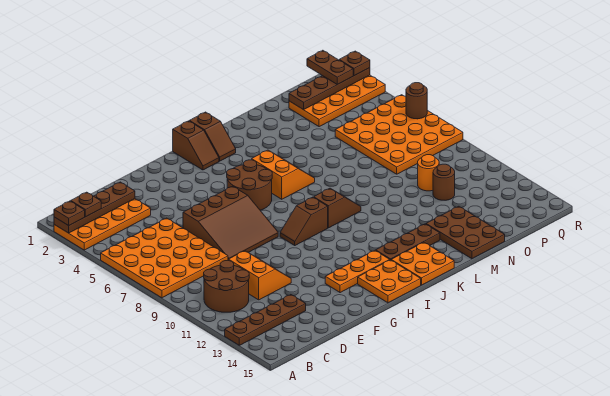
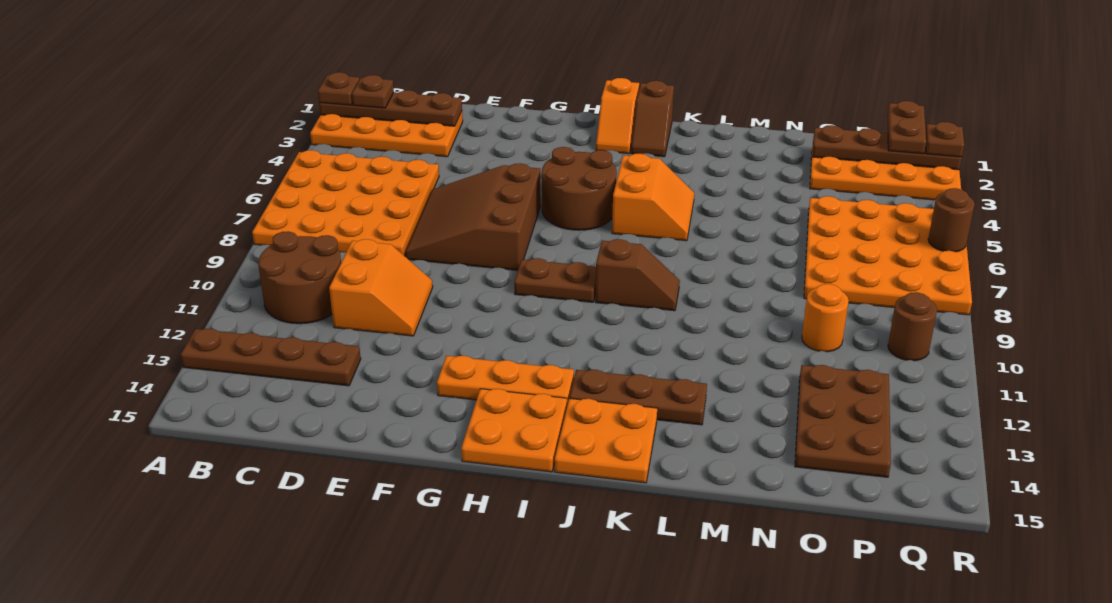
brown slope E6:G8 level 1 top 6 -> brown slope E6:G8 level 1 top G
brown slope H9:I9 level 1 top I -> brown plate H9:I9 level 1
brown slope I1:I2 level 1 top 1 -> orange slope I1:I2 level 1 top 1
brown plate M13:N15 level 1 -> brown plate O12:P14 level 1
brown round brick O11 level 1 -> brown round brick Q10 level 1

